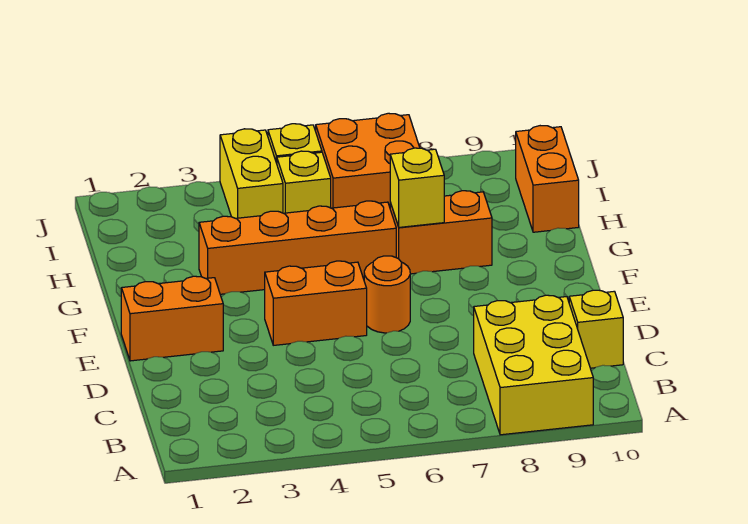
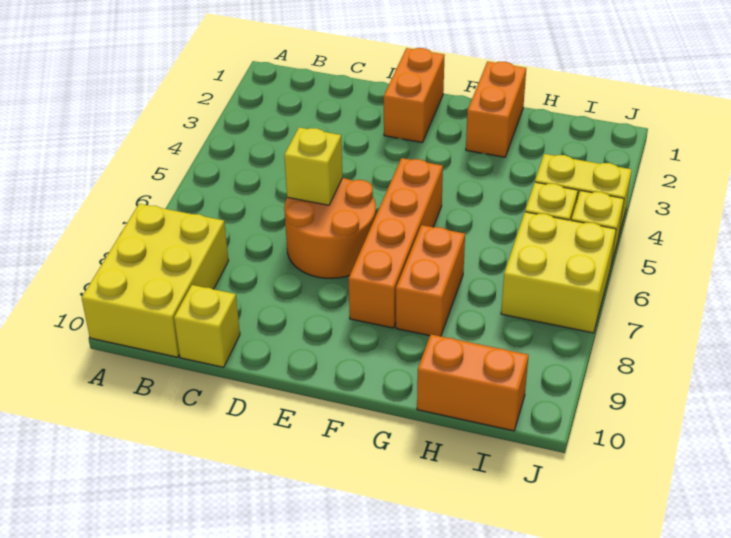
yellow brick A8:C9 level 1 -> yellow brick A8:B10 level 1
orange brick E4:E5 level 1 -> orange brick G1:G2 level 1
orange round brick E6 level 1 -> orange round brick D6:E7 level 1
orange brick G3:G6 level 1 -> orange brick F5:F8 level 1
yellow brick G7 level 2 -> yellow brick D6 level 2
orange brick I6:J7 level 1 -> yellow brick I6:J7 level 1

